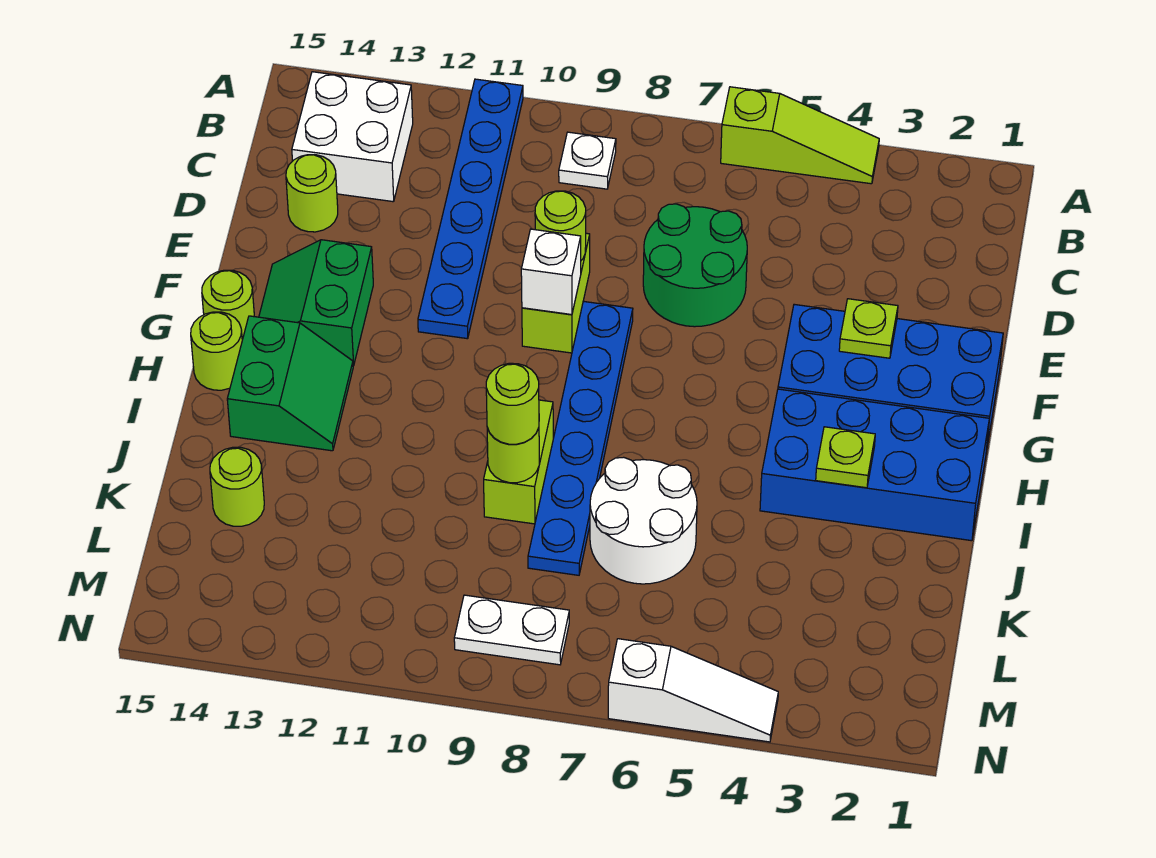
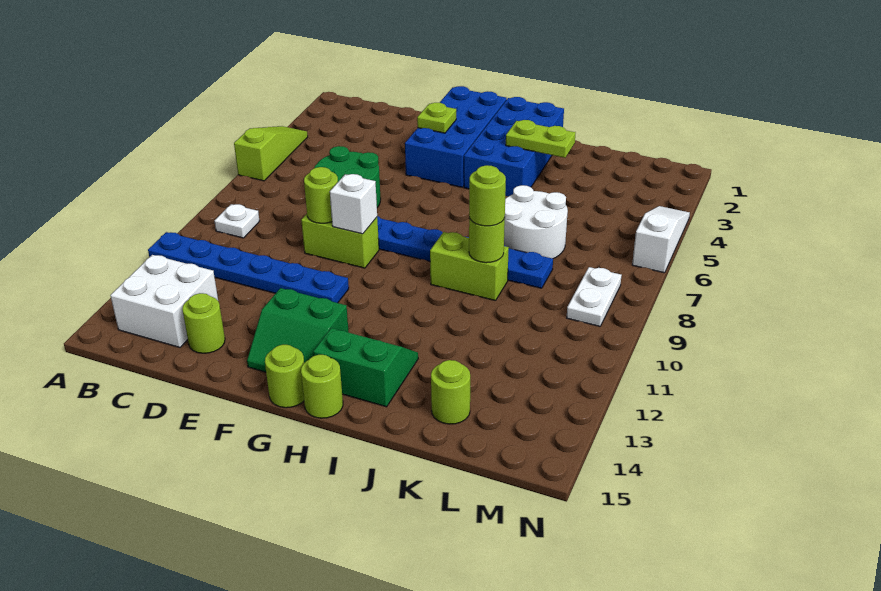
lime plate I3 level 2 -> lime plate I3:J3 level 2

